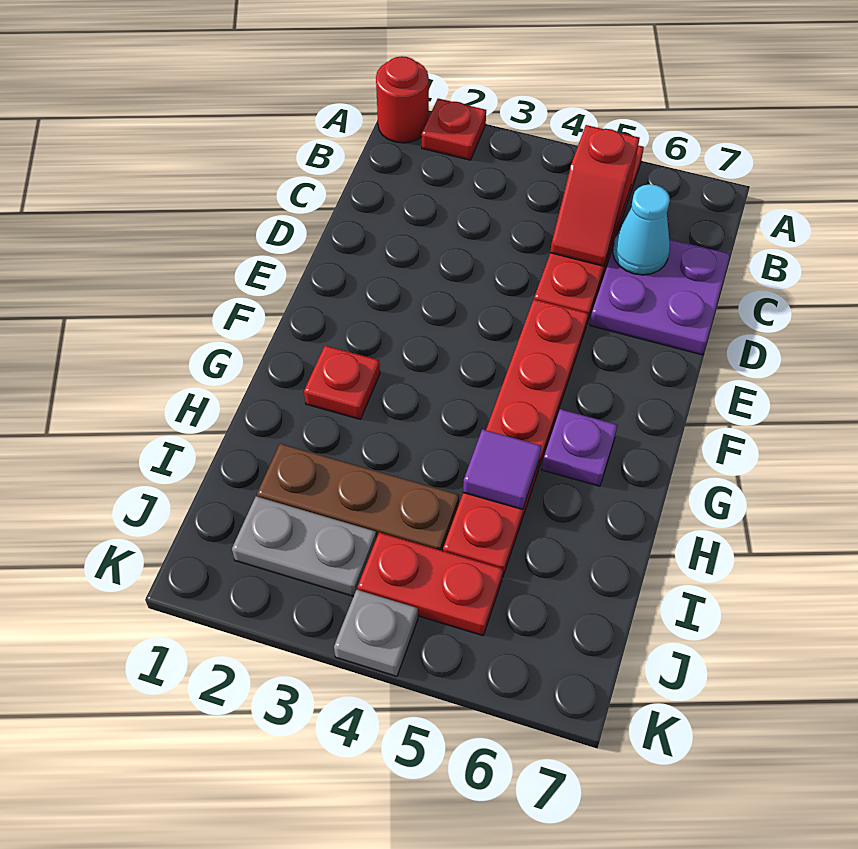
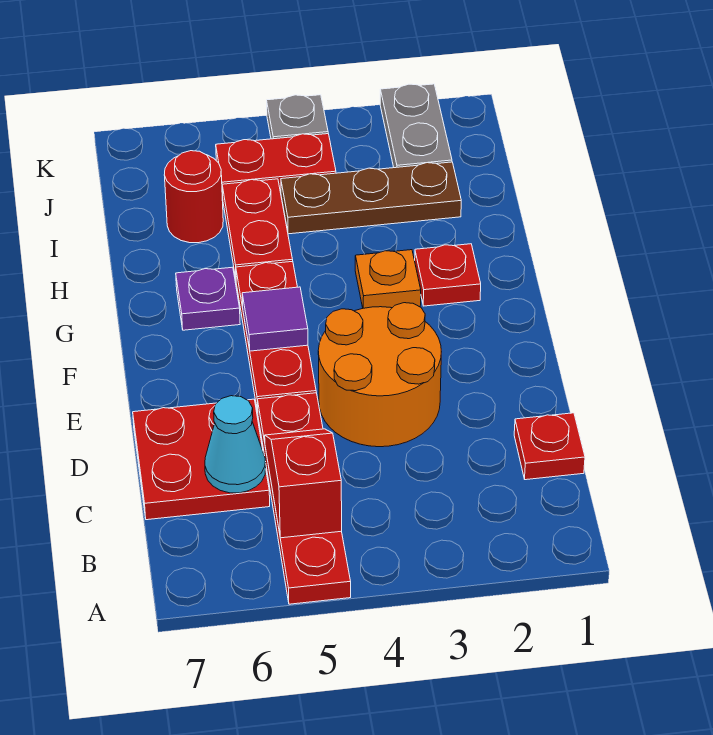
red round brick A1 level 1 -> red round brick I6 level 1
red plate A2 level 1 -> red plate C1 level 1
purple plate C6:D7 level 1 -> red plate C6:D7 level 1
none -> orange round brick D3:E4 level 1
none -> orange plate G3 level 1
purple tile H5 level 2 -> purple tile F5 level 2
grey plate J2:J3 level 1 -> grey plate J2:K2 level 1

